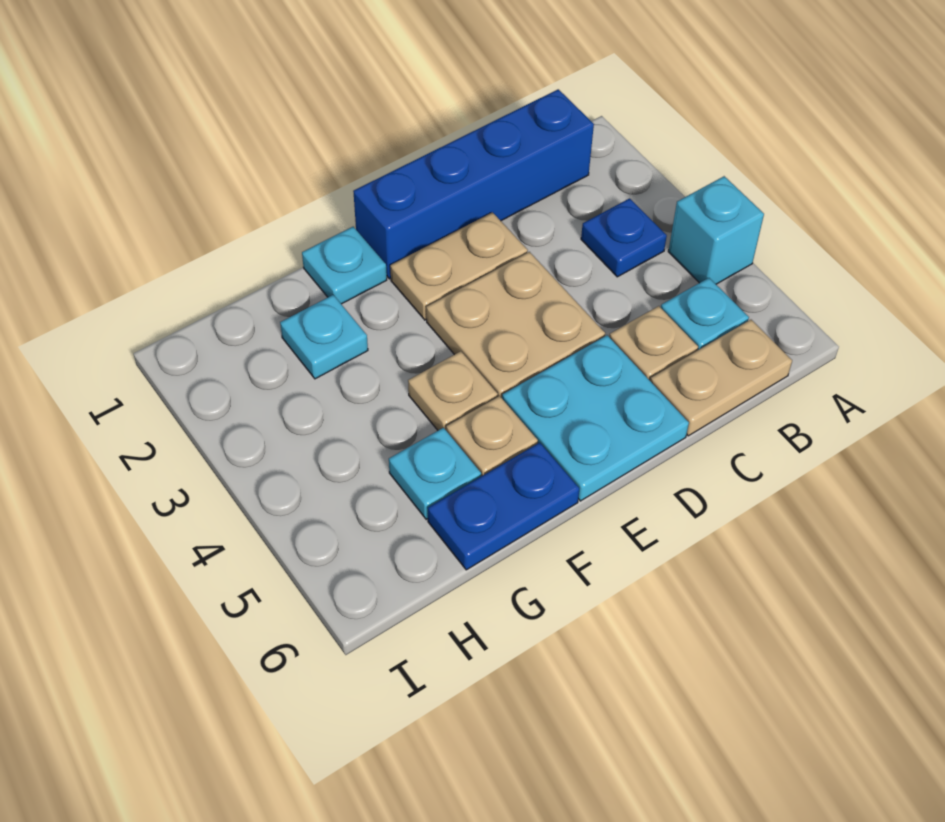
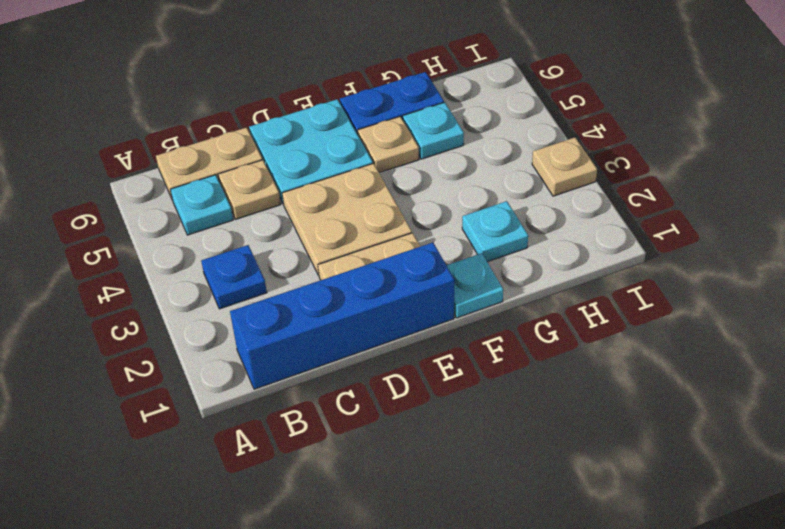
cyan brick A4 level 1 -> none
tan plate F4 level 1 -> tan plate I3 level 1

